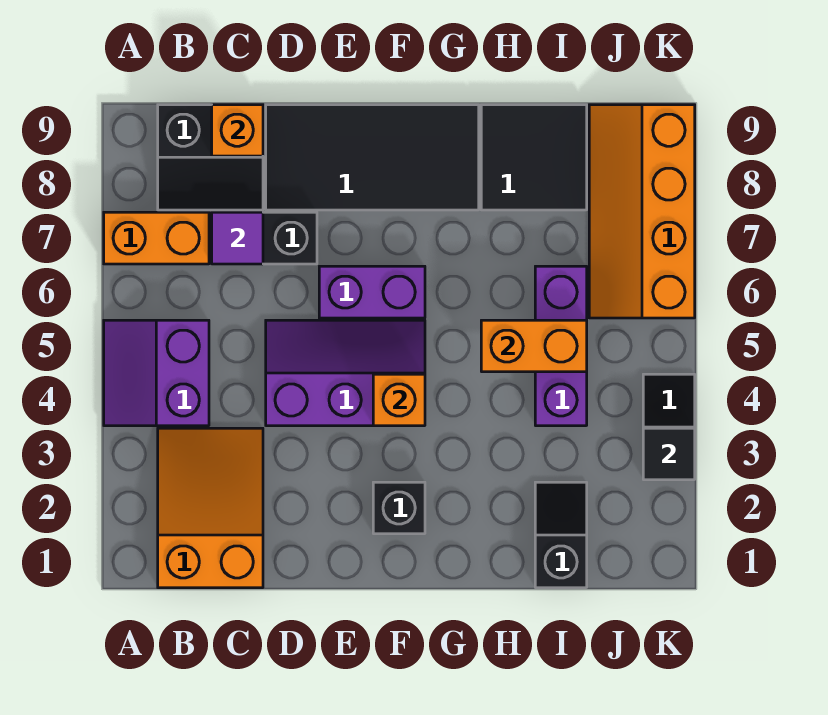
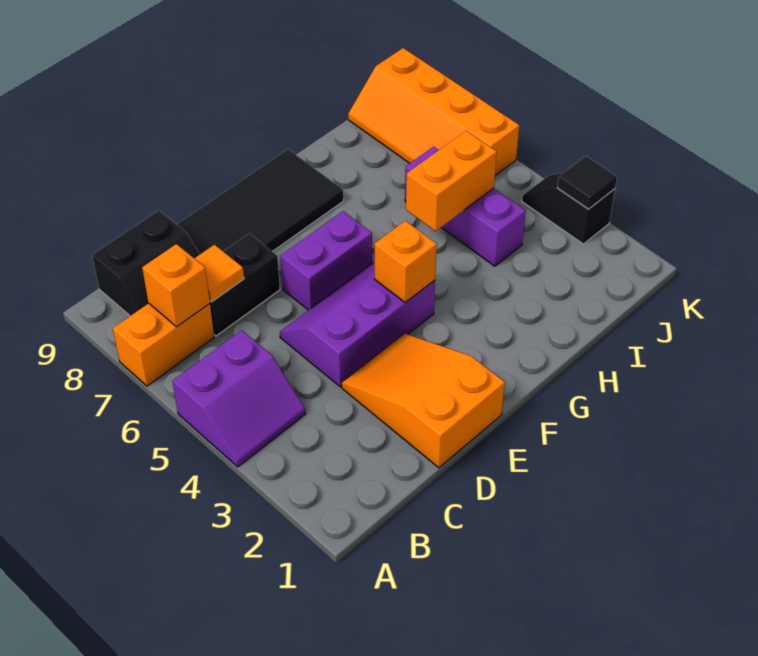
purple slope A4:B5 level 1 top B -> purple slope A4:B5 level 1 top 5
orange slope B1:C3 level 1 top 1 -> orange slope D1:E3 level 1 top 1
purple tile C7 level 2 -> orange tile C7 level 2
orange brick C9 level 2 -> orange brick B7 level 2
black brick F2 level 1 -> none
black tile H8:I9 level 1 -> none
black slope I1:I2 level 1 top 1 -> none

